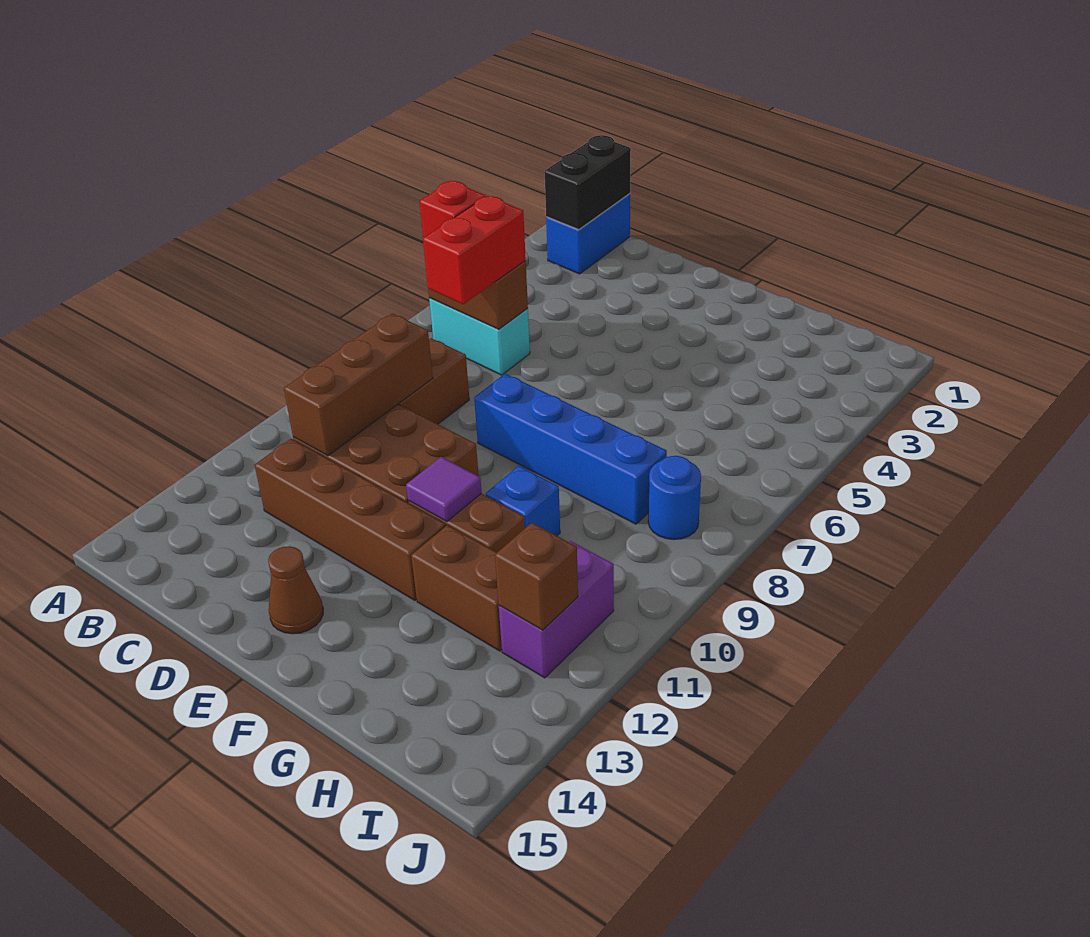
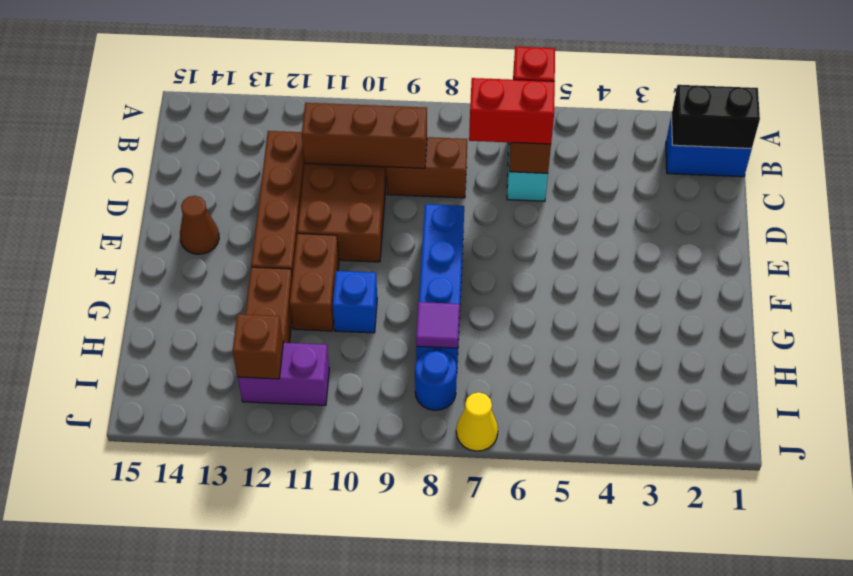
purple tile F11 level 2 -> purple tile H8 level 2
none -> yellow cone J7 level 1

